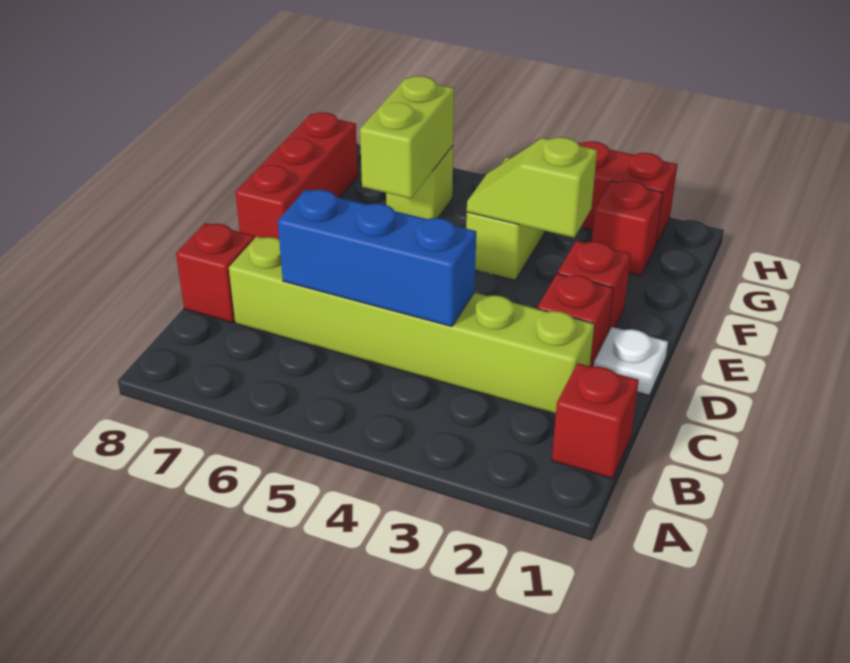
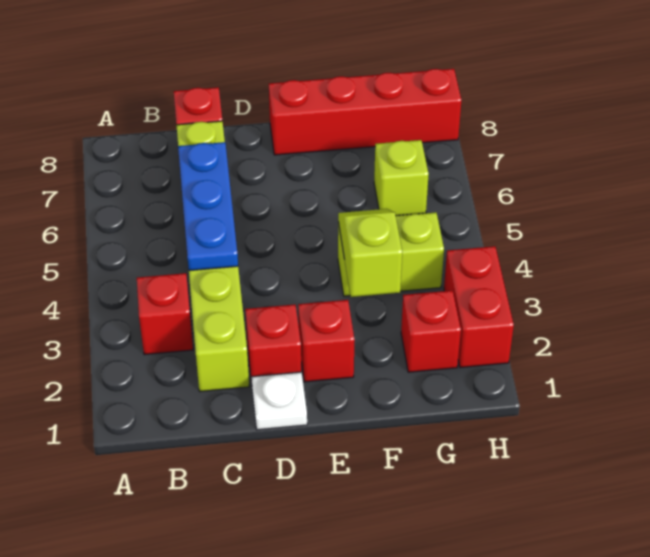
red brick B1 level 1 -> red brick B3 level 1
blue brick C4:C6 level 2 -> blue plate C4:C6 level 2
red brick E8:G8 level 1 -> red brick E8:H8 level 1
lime brick F6:G6 level 2 -> none

